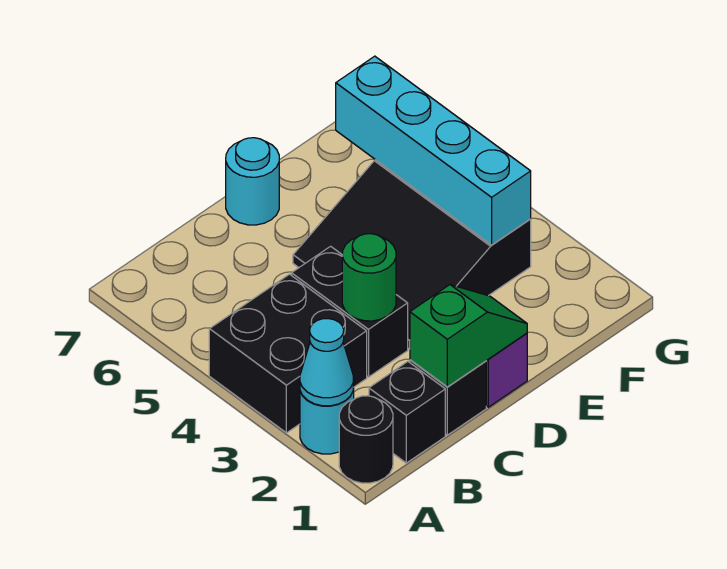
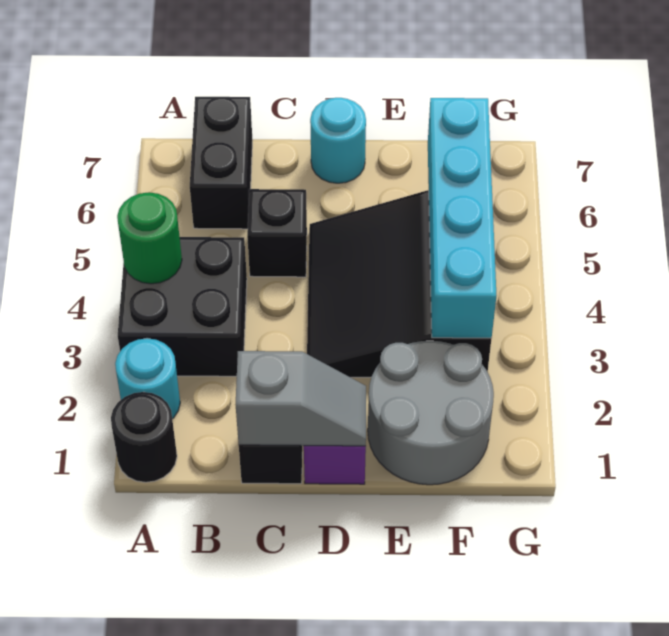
cyan cone A2 level 2 -> none
black brick B1 level 1 -> black brick C5 level 1
green slope C1:D1 level 2 top C -> grey slope C1:D1 level 2 top C
black brick C3:C4 level 1 -> black brick B6:B7 level 1
green round brick C3 level 2 -> green round brick A4 level 2
none -> grey round brick E1:F2 level 1

